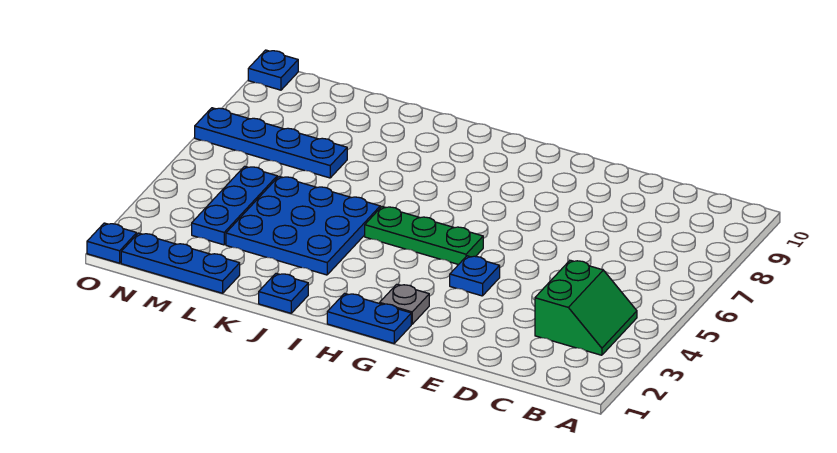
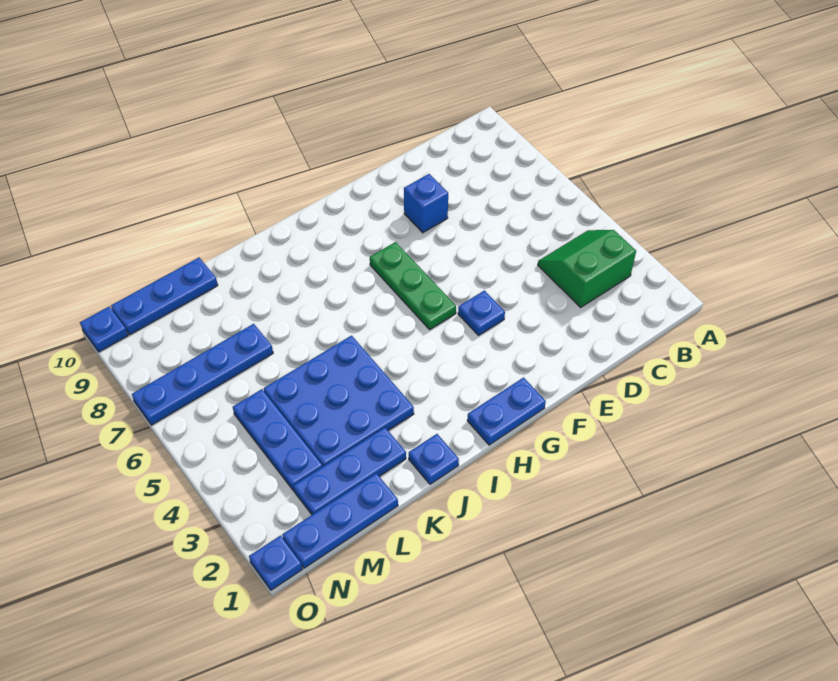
green slope B3:C4 level 1 top C -> green slope B3:C4 level 1 top 3
none -> blue brick E8 level 1
grey plate G2 level 1 -> none
green plate G5:I5 level 1 -> green plate G5:G7 level 1
none -> blue plate K2:M2 level 1
none -> blue plate L10:N10 level 1

